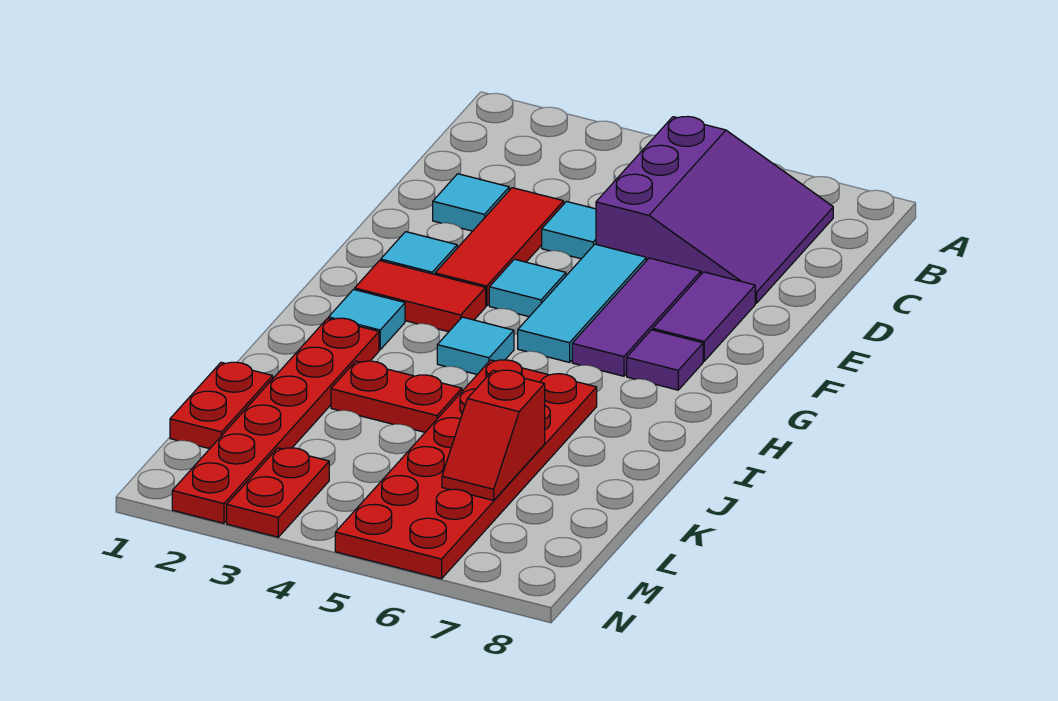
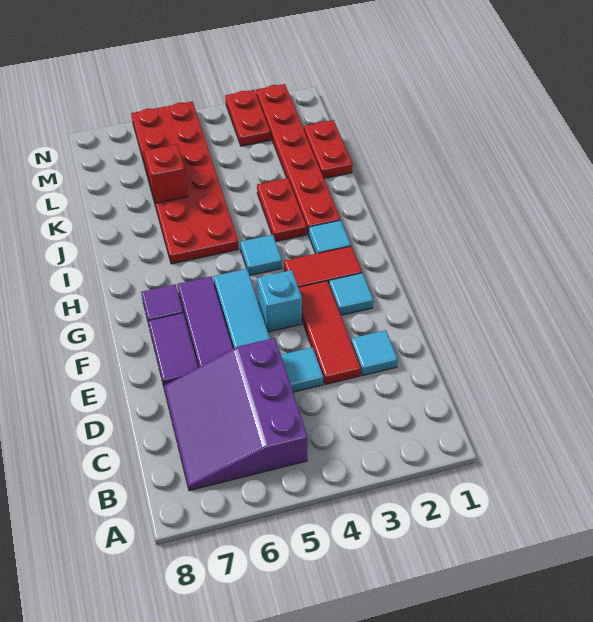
cyan tile F4 level 1 -> cyan brick F4 level 1
red plate J3:J4 level 1 -> red plate I3:J3 level 1

